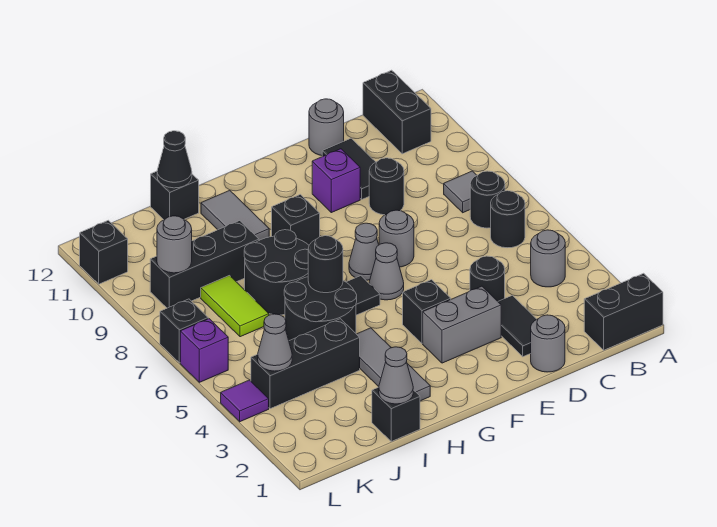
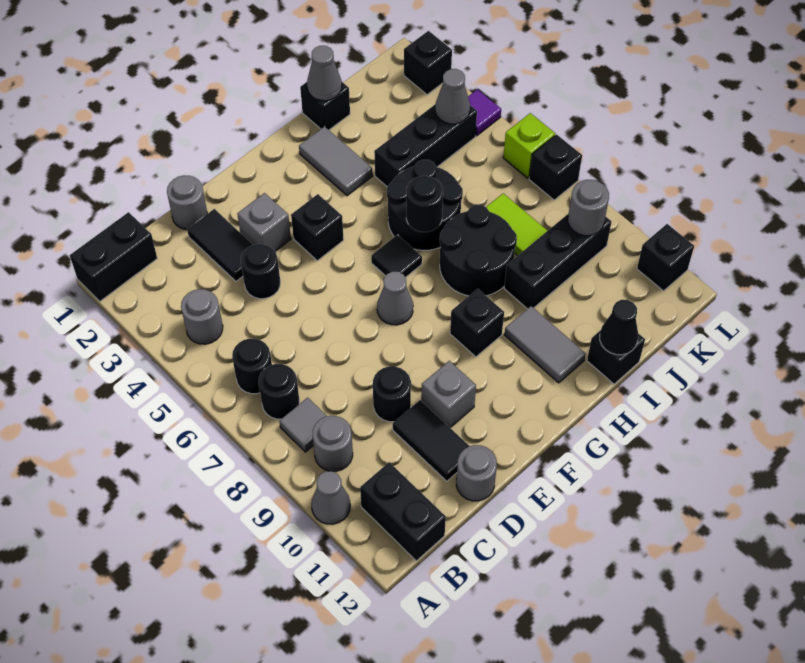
grey brick E3:F3 level 1 -> grey brick E3 level 1
grey round brick E7 level 1 -> grey round brick B9 level 1
purple brick E10 level 1 -> grey brick E10 level 1
grey cone F6 level 1 -> grey cone A10 level 1
grey tile H2:H4 level 1 -> grey tile H2:H3 level 1
none -> black brick L2 level 1
purple brick L6 level 1 -> lime brick L6 level 1

